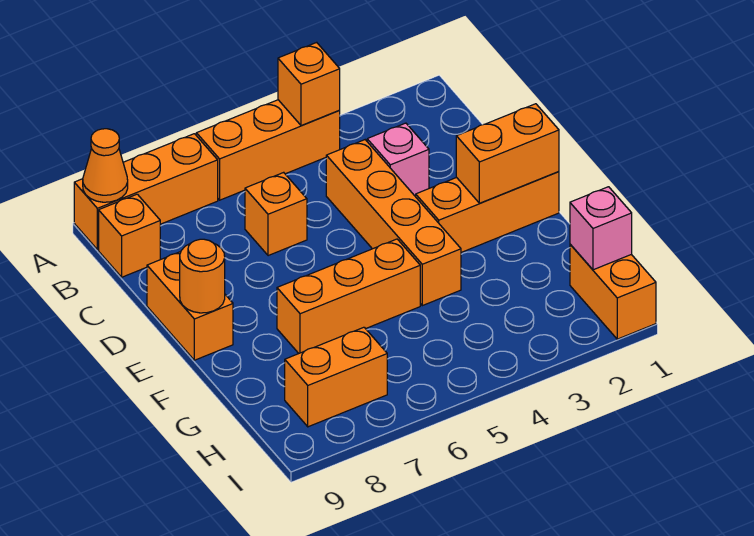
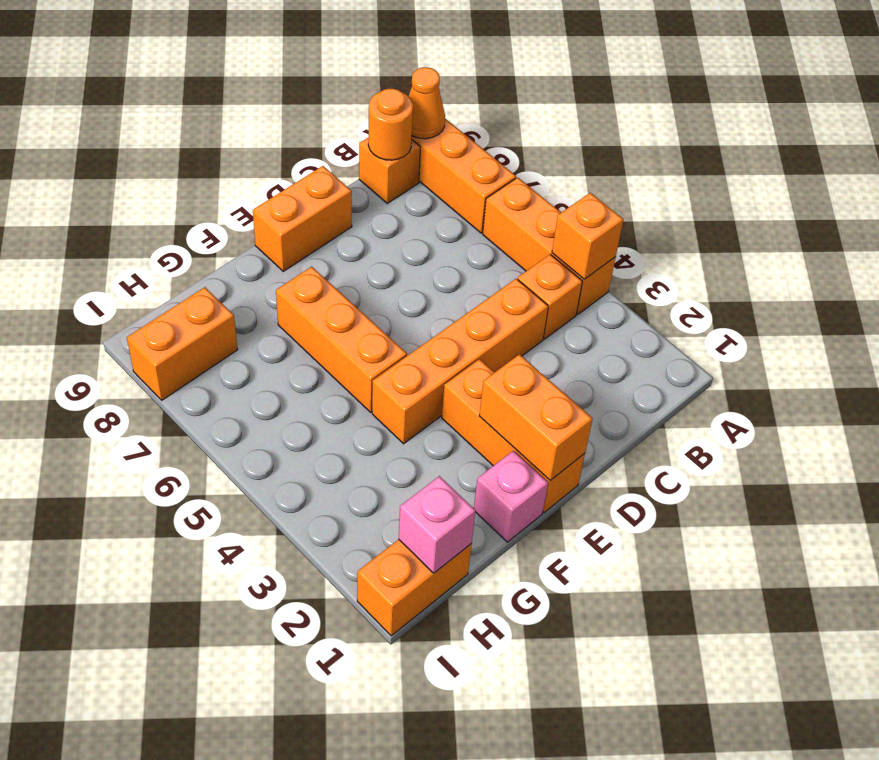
pink brick C3 level 1 -> pink brick F1 level 1
orange brick C6 level 1 -> orange brick B4 level 1
orange round brick E9 level 2 -> orange round brick B9 level 2
orange brick H7:H8 level 1 -> orange brick H8:I8 level 1

